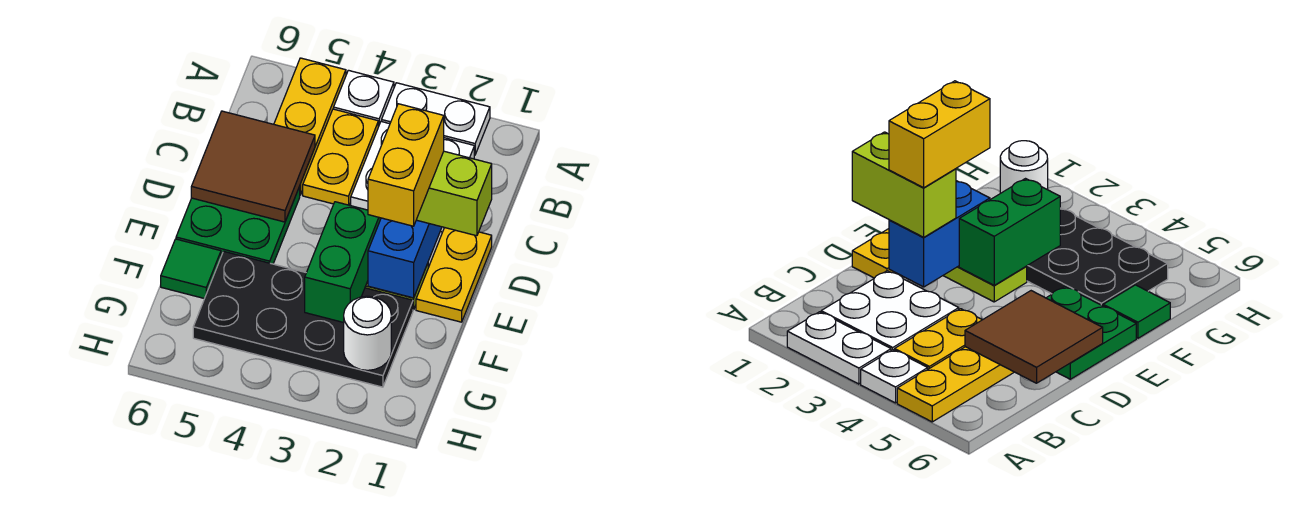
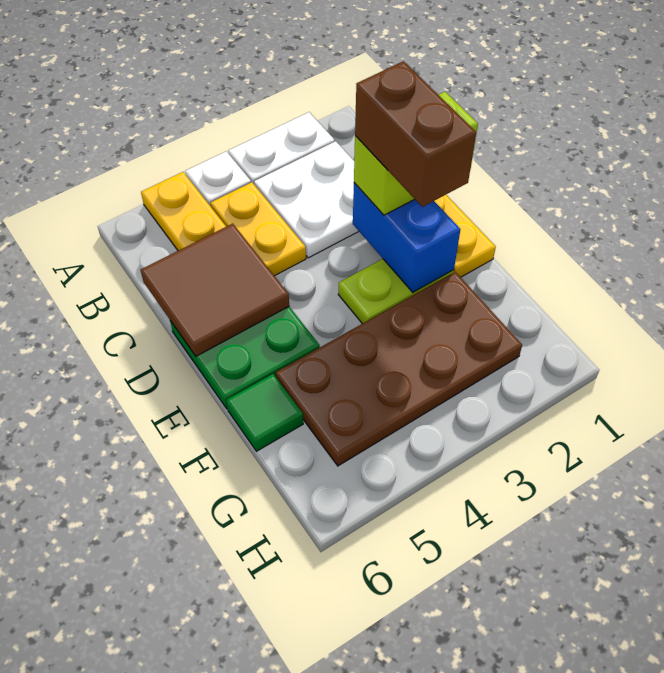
yellow brick D2:E2 level 4 -> brown brick D2:E2 level 4
green brick E3:F3 level 2 -> none
black plate F2:G5 level 1 -> brown plate F2:G5 level 1
white round brick G2 level 2 -> none

